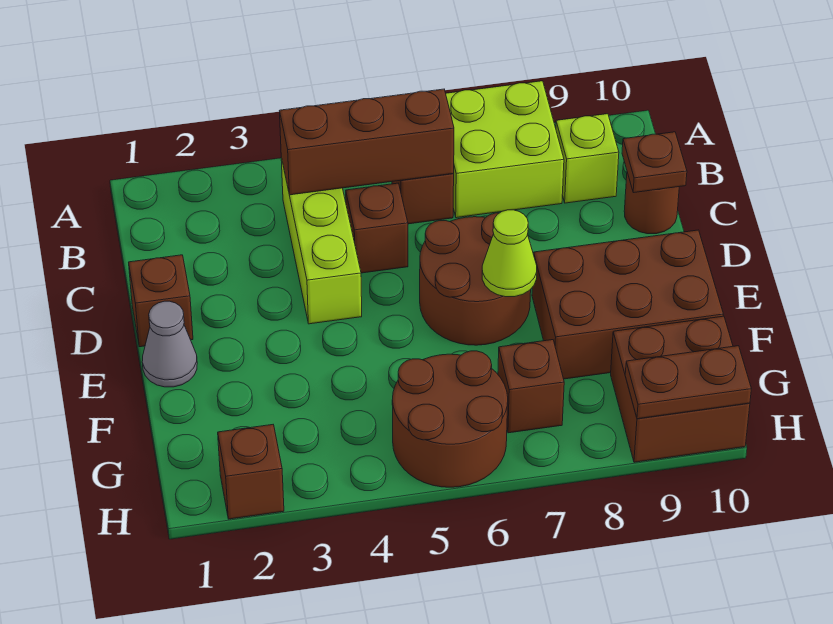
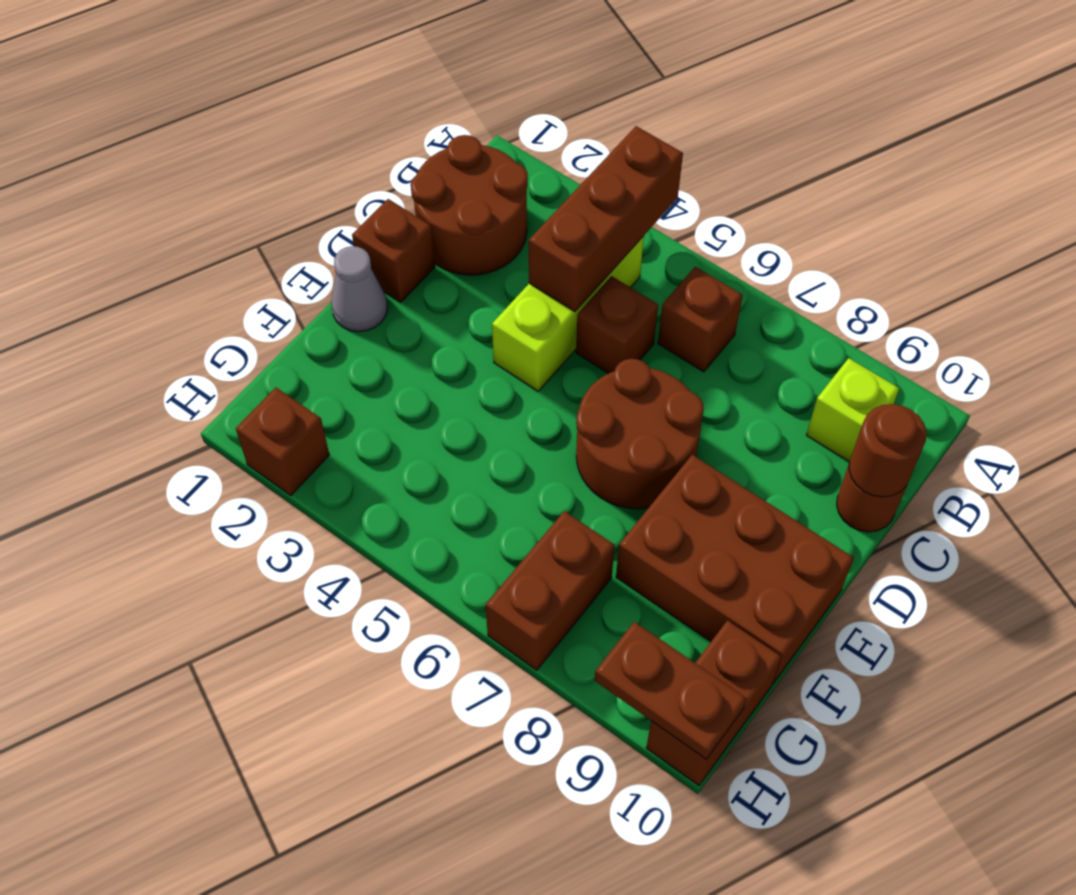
lime brick A7:B8 level 1 -> none
brown brick B4:B6 level 2 -> brown brick A4:C4 level 2
brown plate C10 level 2 -> brown round brick C10 level 2
lime cone E7 level 2 -> none
brown round brick G5:H6 level 1 -> brown round brick B1:C2 level 1
brown brick G7 level 1 -> brown brick G7:H7 level 1
brown brick G9:H10 level 1 -> brown brick G10:H10 level 1

